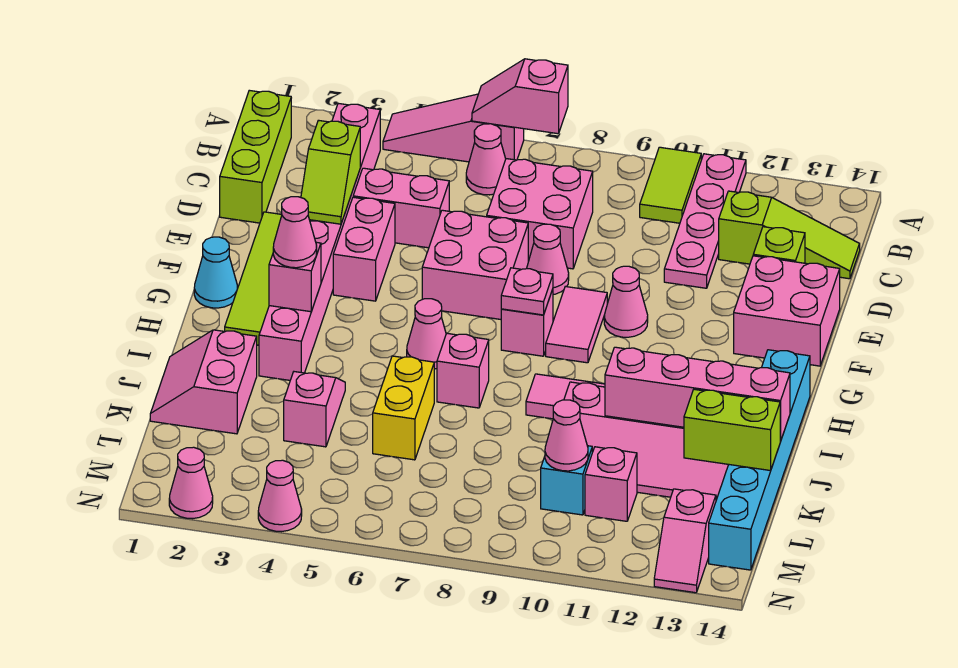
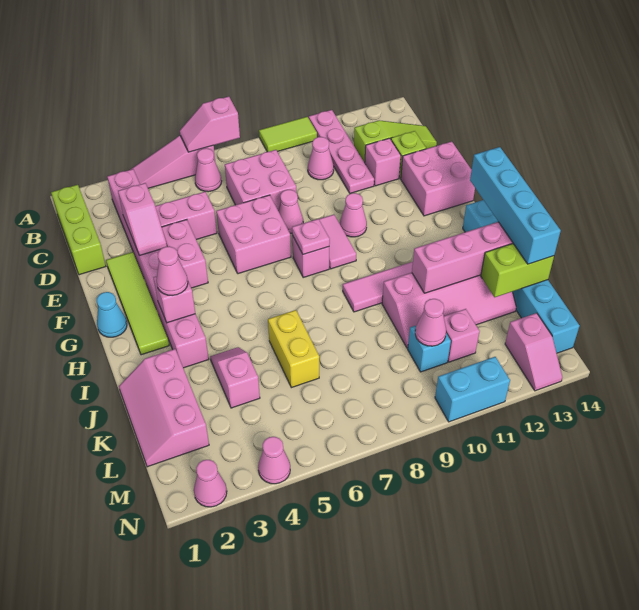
lime tile A10:B10 level 1 -> lime tile A9:A10 level 1
lime slope D3:E3 level 2 top D -> pink slope D3:E3 level 2 top D
pink cone H6 level 1 -> pink cone C10 level 1
none -> cyan brick H14:K14 level 3
pink brick I7 level 1 -> pink brick D12 level 1
pink slope J1:K2 level 1 top 2 -> pink slope J1:L2 level 1 top 2
none -> cyan brick N10:N11 level 1

